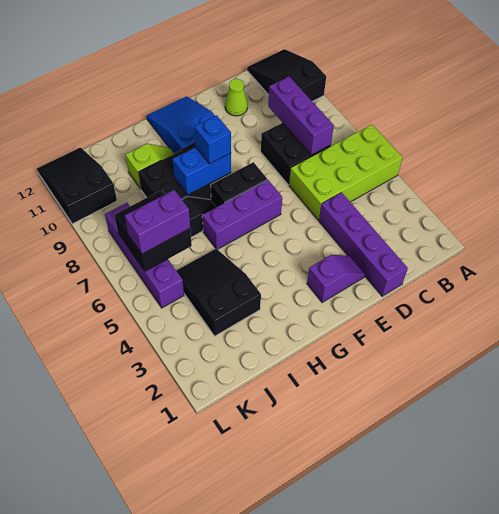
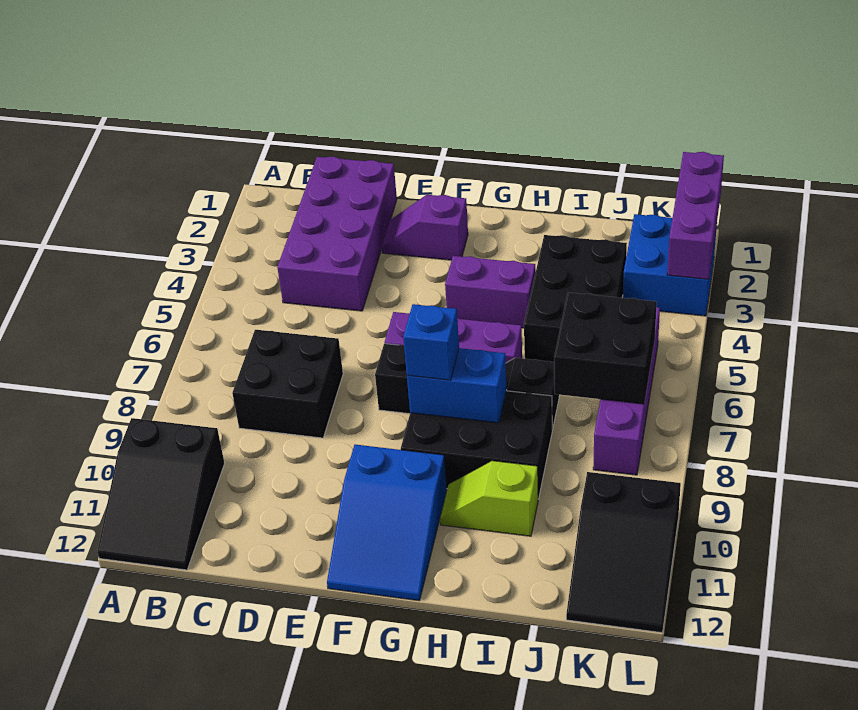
lime brick A5:D6 level 1 -> none
purple brick C7:C9 level 2 -> purple brick L1:L3 level 2
purple brick D1:D4 level 1 -> purple brick C1:D4 level 1
lime cone D11 level 1 -> none
black slope I3:J5 level 1 top 3 -> black brick I3:J5 level 1
purple brick J6:K6 level 3 -> purple brick G4:H4 level 1
none -> blue brick K2:L3 level 1

